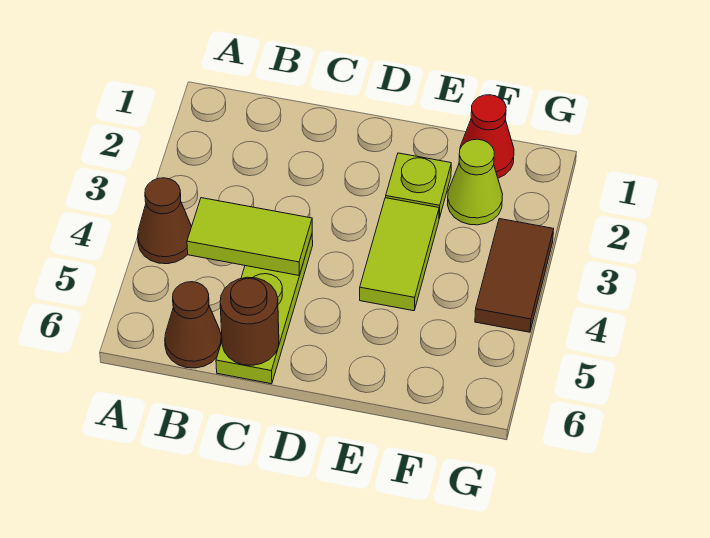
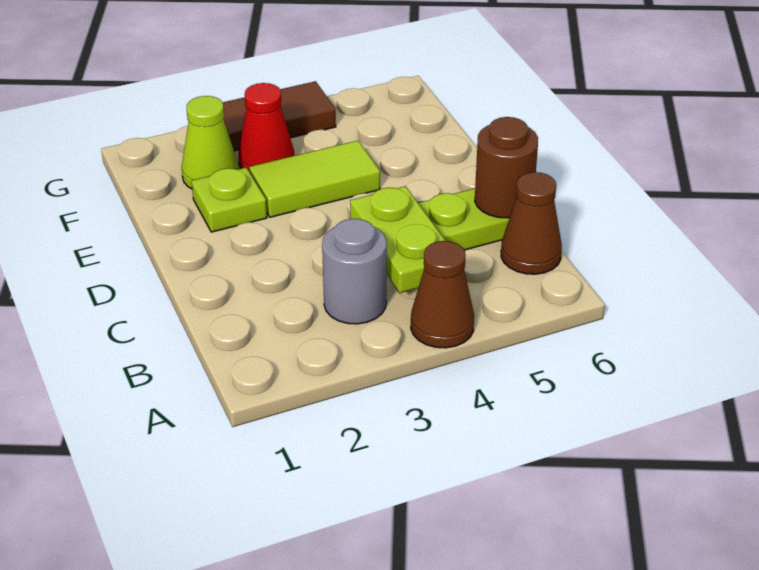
none -> grey round brick B3 level 1
lime tile B4:C4 level 2 -> lime plate B4:C4 level 2
red cone F1 level 1 -> red cone F3 level 1

